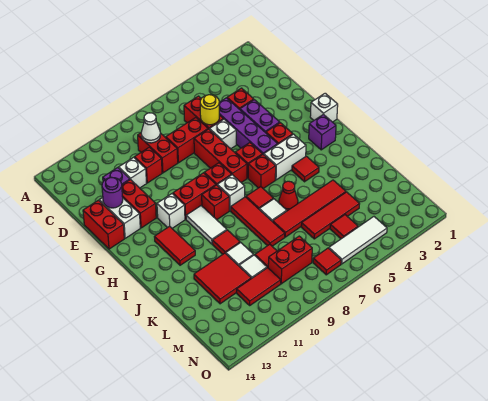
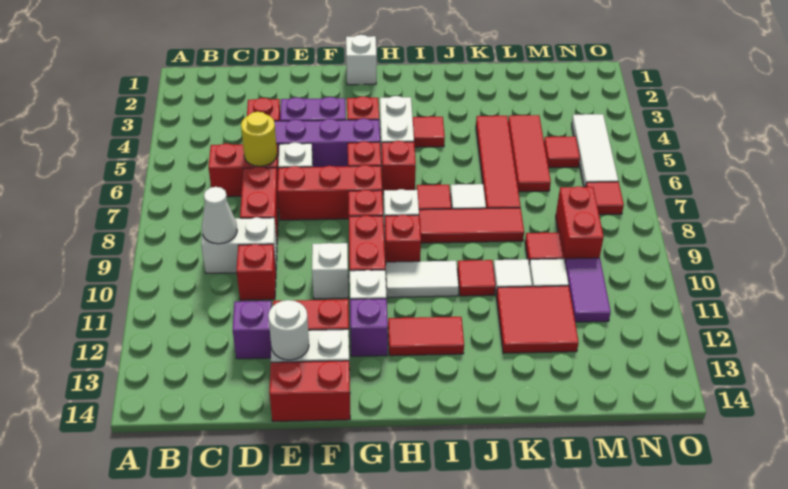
red brick C9:D9 level 1 -> white brick C9:D9 level 1
white brick D11 level 1 -> white brick F10 level 1
purple round brick E13 level 2 -> white round brick E13 level 2
purple brick H2 level 1 -> purple brick G12 level 1
red cone J6 level 1 -> none
red tile M10:M11 level 1 -> purple tile M10:M11 level 1

